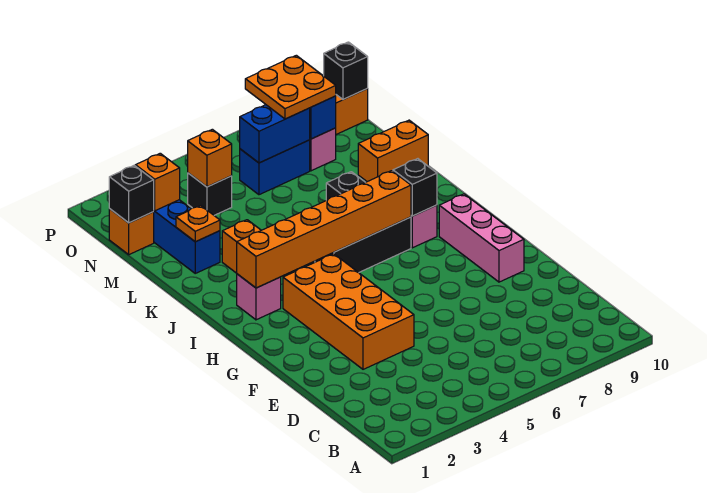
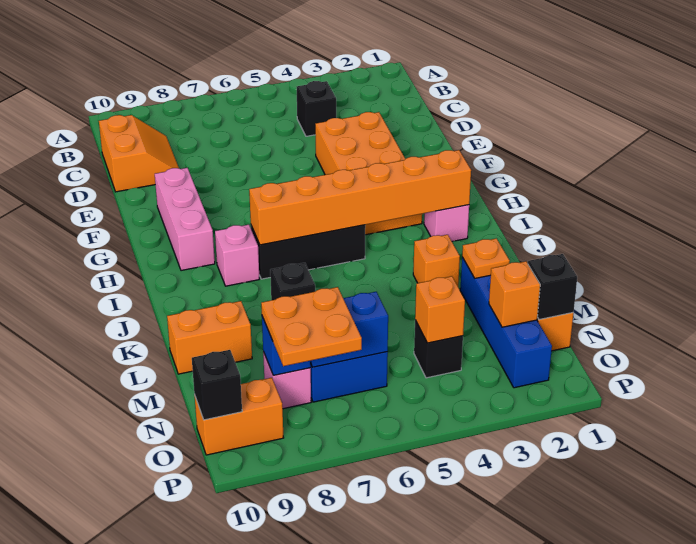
none -> orange slope C9:D10 level 1 top 10
black brick I8 level 2 -> black brick C4 level 1

